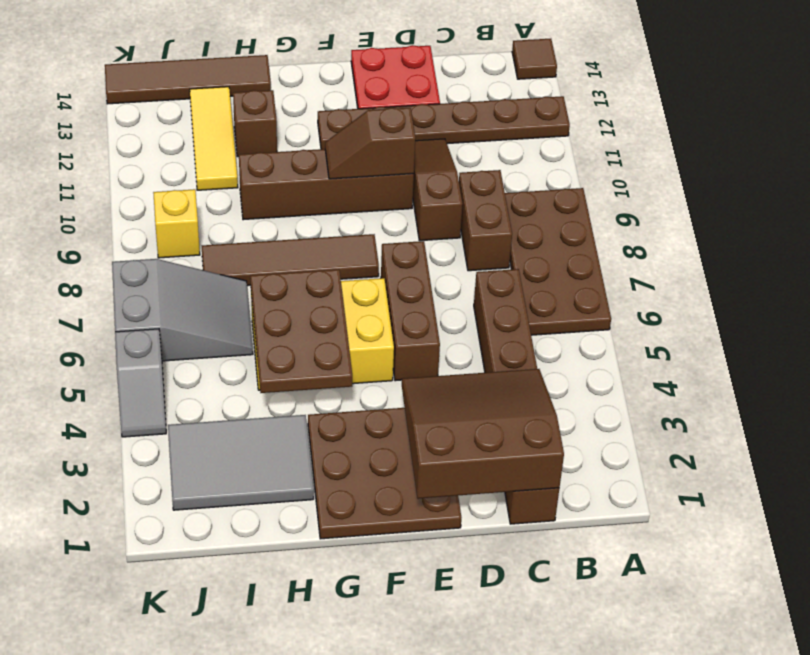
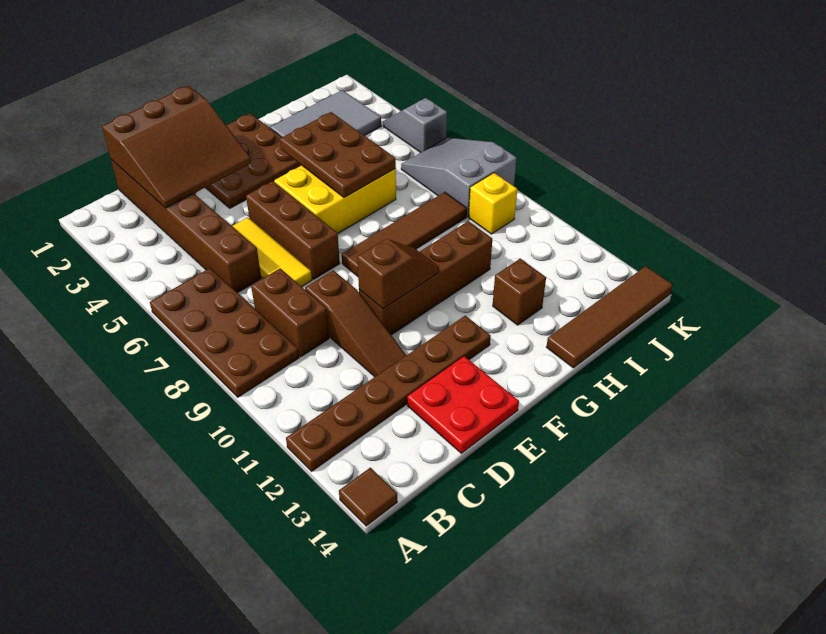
grey slope I6:K7 level 1 top K -> grey slope J6:K8 level 1 top 8
yellow tile I11:I13 level 1 -> yellow tile D5:D7 level 1

